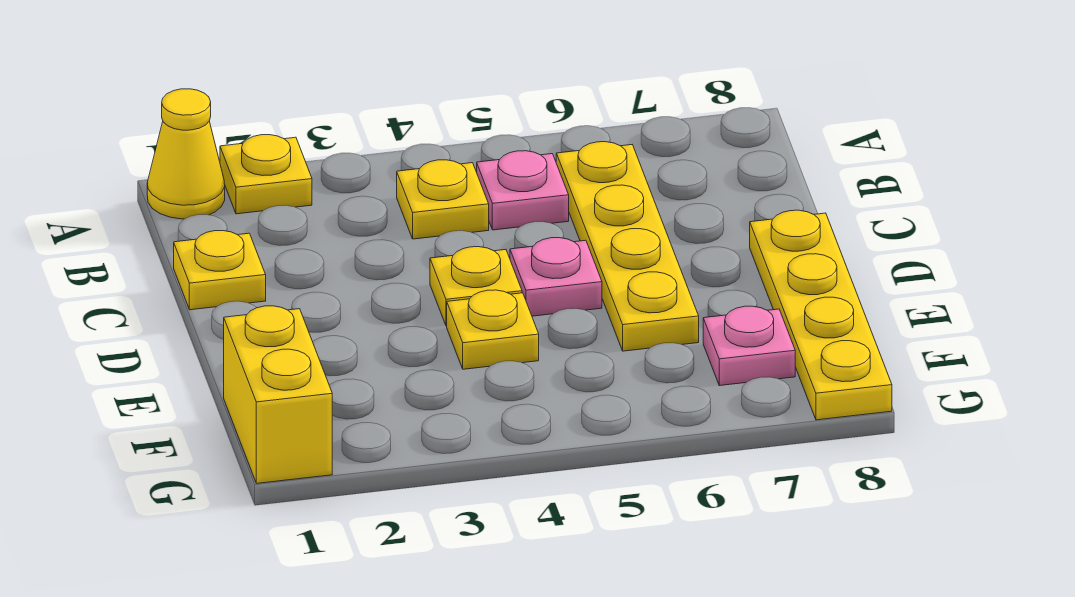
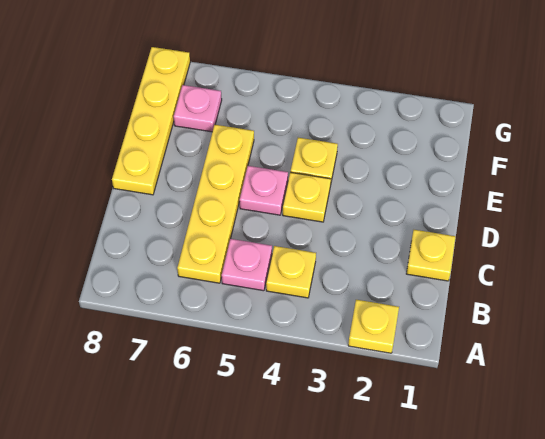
yellow cone A1 level 1 -> none
yellow brick F1:G1 level 1 -> none

